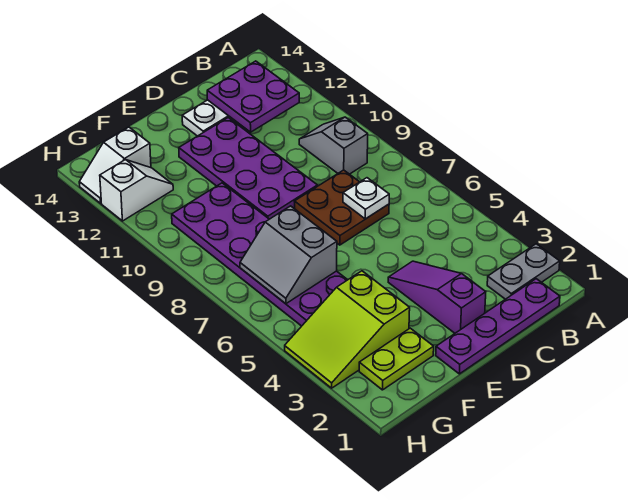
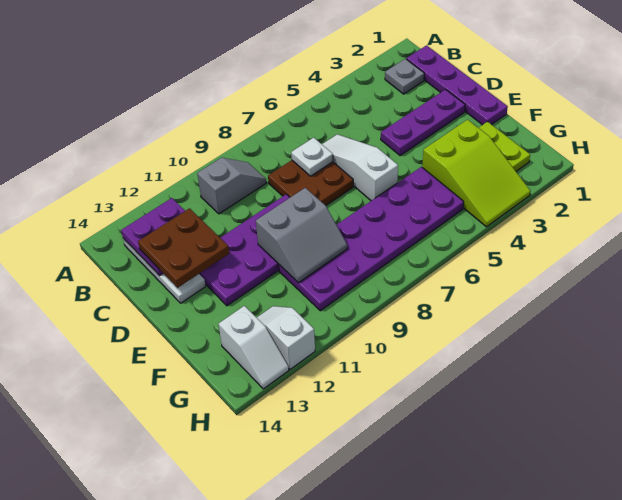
grey plate A2:B2 level 1 -> grey plate B2 level 1
grey slope B9:B10 level 1 top 9 -> grey slope B9:B10 level 1 top 10
none -> white slope C6:E6 level 1 top E
none -> brown plate C12:D13 level 3
purple slope D2:D4 level 1 top 2 -> purple plate D2:D4 level 1
grey slope F6:G7 level 2 top F -> grey slope E9:F10 level 2 top E

